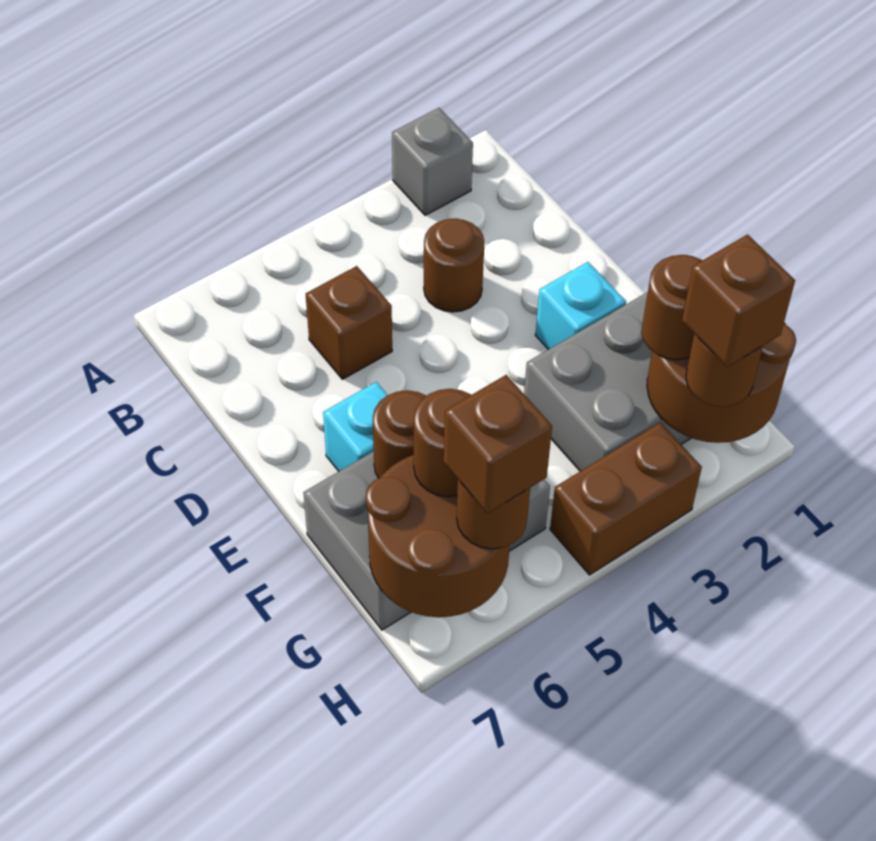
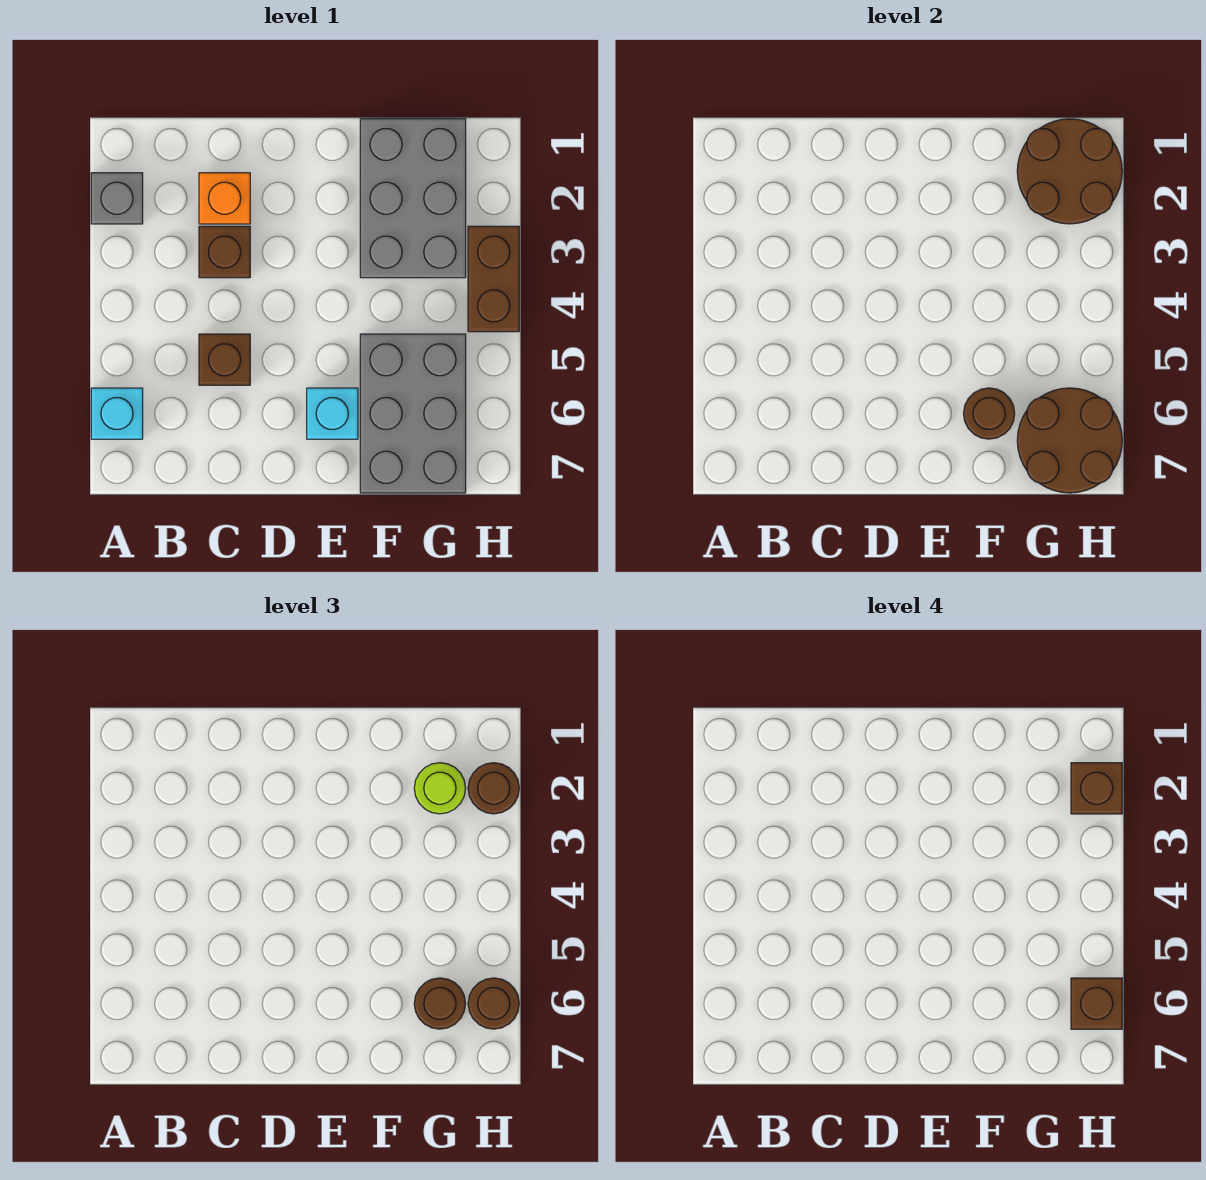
none -> orange brick C2 level 1
brown round brick C3 level 1 -> brown brick C3 level 1
cyan brick E2 level 1 -> cyan brick A6 level 1
brown round brick G2 level 3 -> lime round brick G2 level 3

